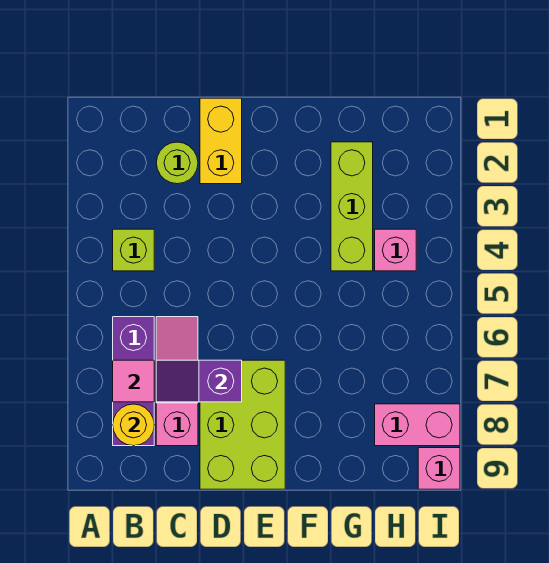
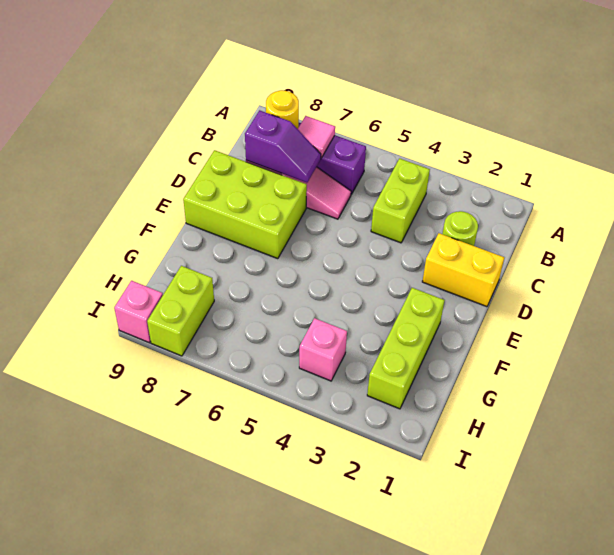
lime brick B4 level 1 -> lime brick B4:C4 level 1
purple slope C7:D7 level 2 top D -> purple slope C7:C8 level 2 top 8
lime brick G2:G4 level 1 -> lime brick F2:H2 level 1
pink brick H8:I8 level 1 -> lime brick H8:I8 level 1

